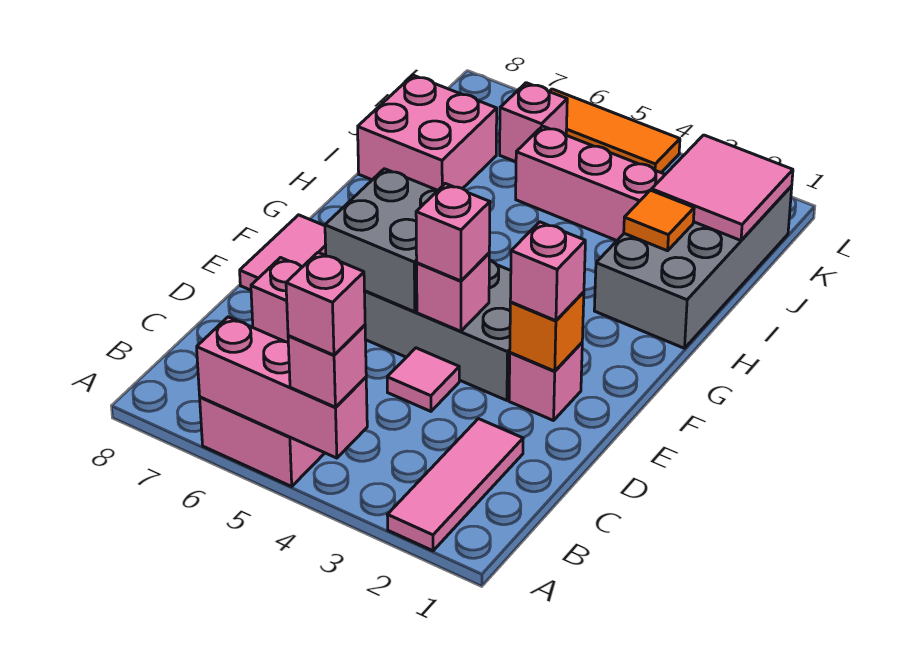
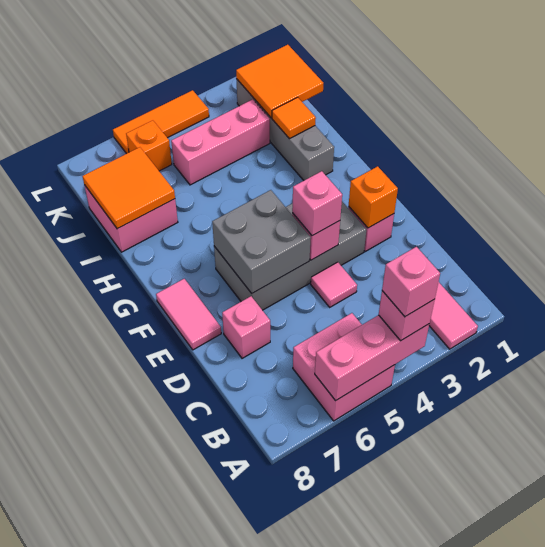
pink brick E2 level 3 -> none
grey brick H1:K2 level 1 -> grey brick H2:K2 level 1
none -> orange tile I7:J8 level 2
pink tile J1:K2 level 2 -> orange tile J1:K2 level 2
pink brick K6 level 1 -> orange brick K6 level 1

